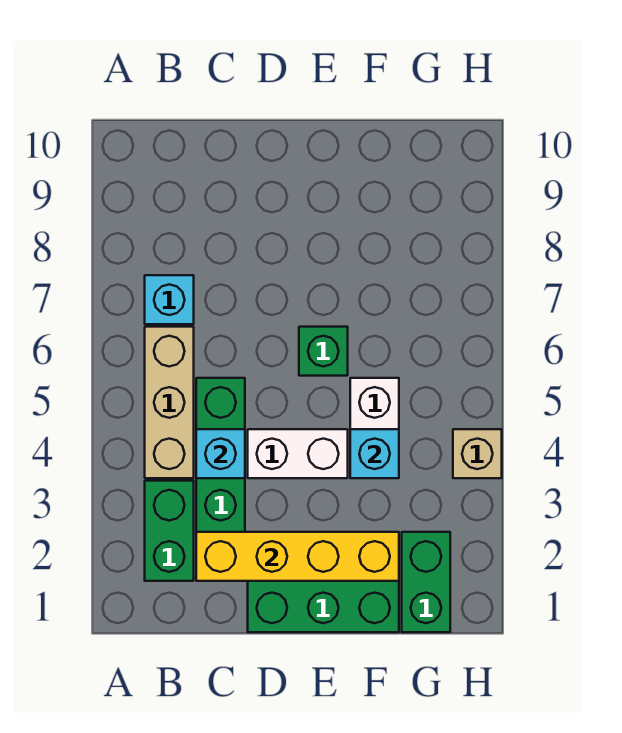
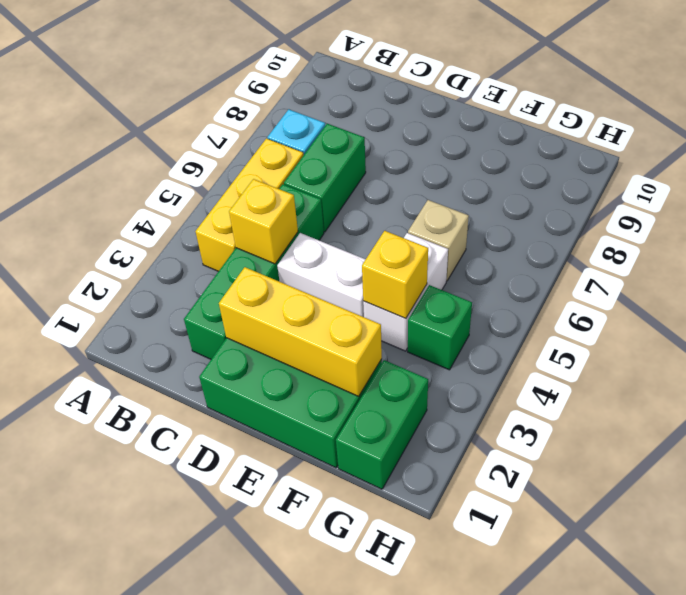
green brick B2:B3 level 1 -> green brick C6:C7 level 1
tan brick B4:B6 level 1 -> yellow brick B4:B6 level 1
yellow brick C2:F2 level 2 -> yellow brick D2:F2 level 2
cyan brick C4 level 2 -> yellow brick C4 level 2
green brick E6 level 1 -> green brick G4 level 1
cyan brick F4 level 2 -> yellow brick F4 level 2
tan brick H4 level 1 -> tan brick F6 level 1

